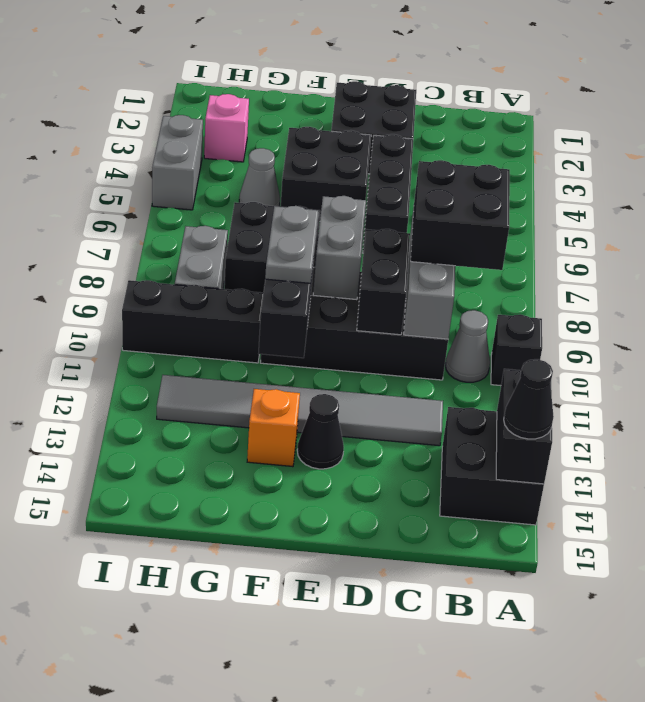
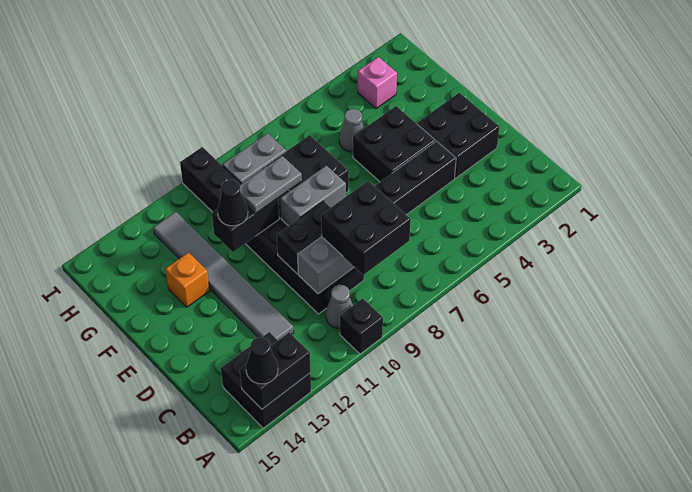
black cone E13 level 1 -> black cone F11 level 3
grey brick I4:I5 level 1 -> none

